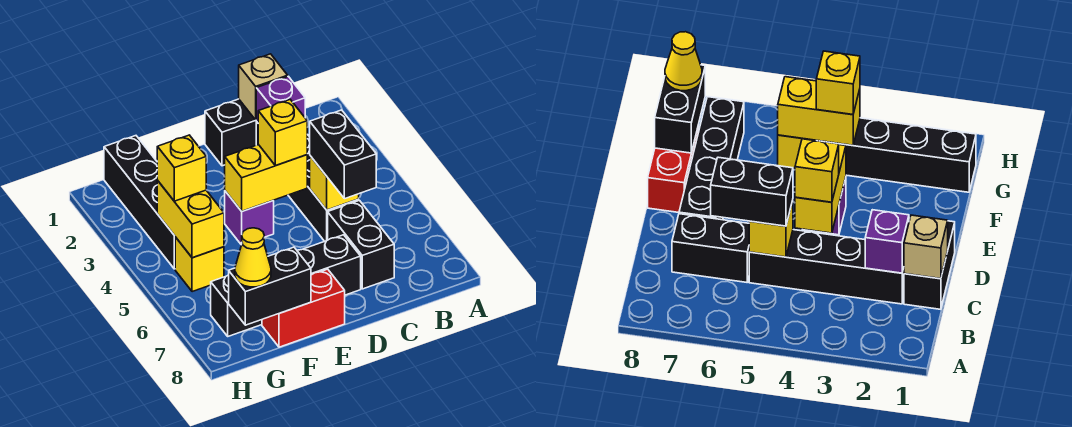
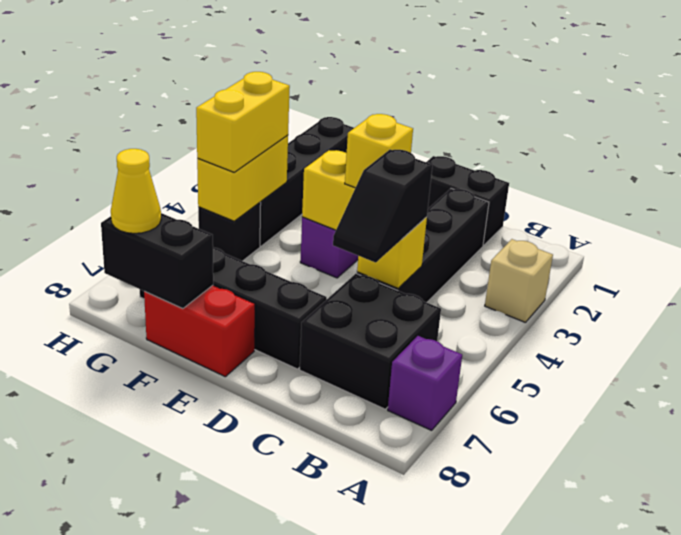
tan brick C1 level 2 -> tan brick A3 level 1
purple brick C2 level 2 -> purple brick A7 level 1
black brick C5:C6 level 3 -> black slope C5:C6 level 3 top 5
black brick C6:C7 level 1 -> black brick B6:C7 level 1
yellow brick G4 level 3 -> yellow brick G4:G5 level 3
yellow brick G5 level 1 -> black brick G5 level 1

